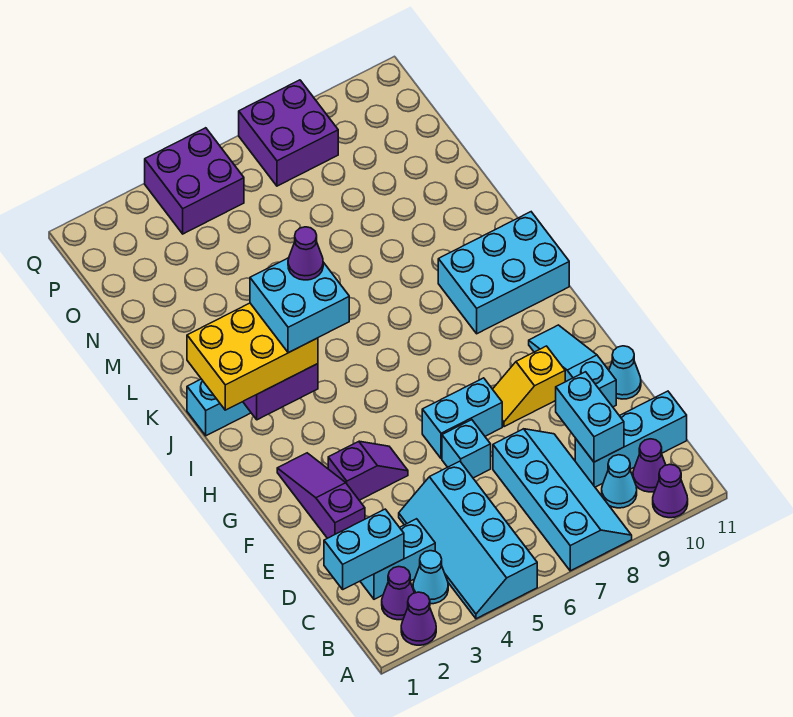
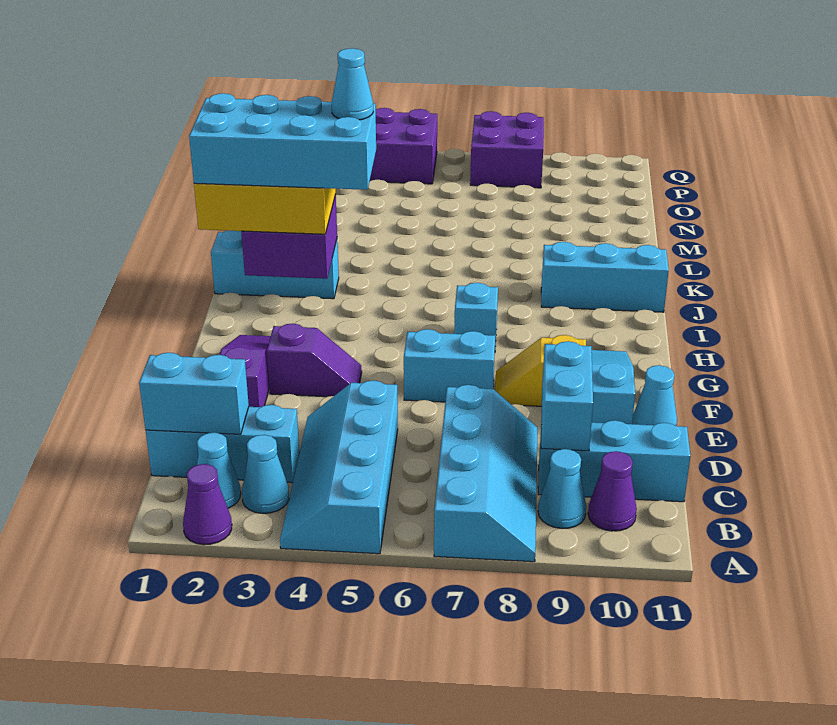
purple cone A10 level 1 -> none
purple cone B2 level 1 -> cyan cone B2 level 1
cyan brick C2:C3 level 1 -> cyan brick C1:C3 level 1
cyan brick E6 level 1 -> cyan brick H7 level 1
cyan brick I3:J4 level 4 -> cyan brick I1:J4 level 4
cyan brick I9:J11 level 1 -> cyan brick J9:J11 level 1
purple cone J4 level 5 -> cyan cone J4 level 5

